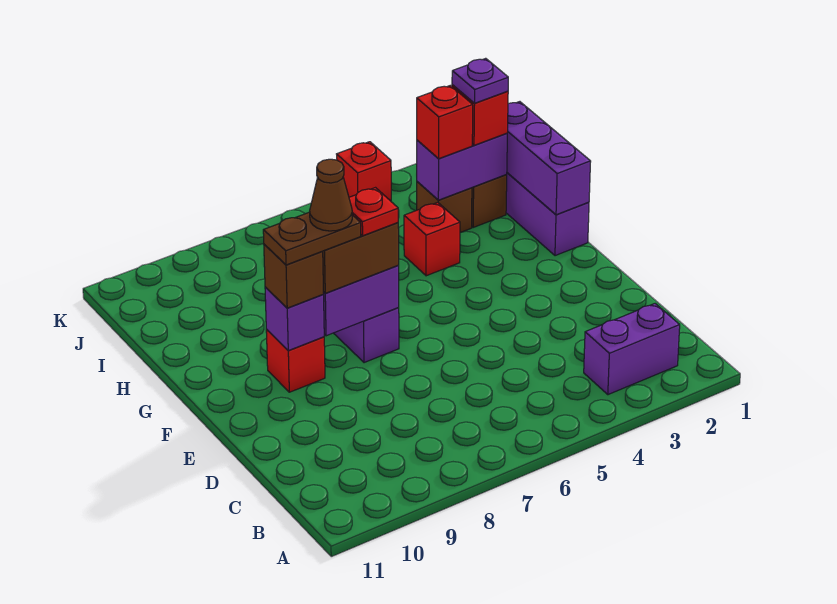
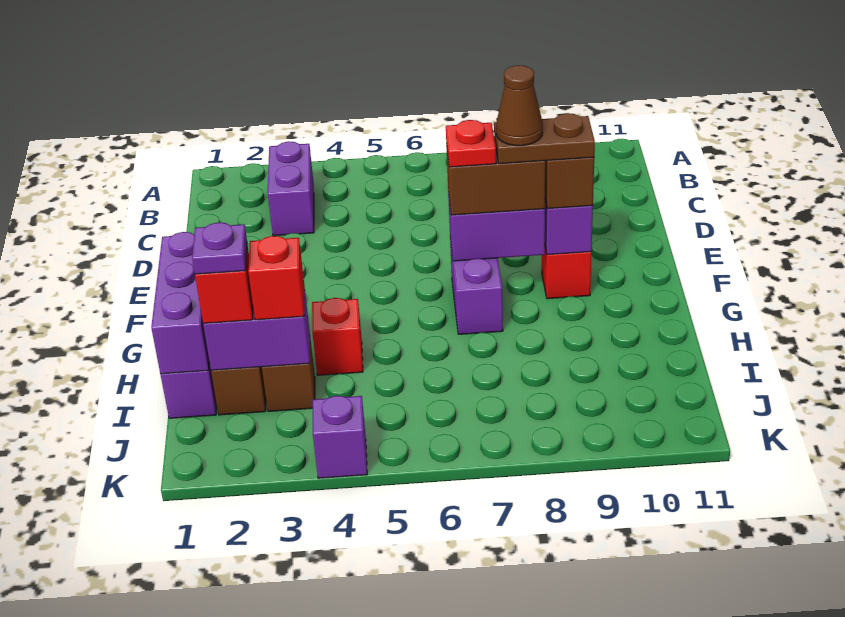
purple brick B2:B3 level 1 -> purple brick B3:C3 level 1
red brick K4 level 1 -> purple brick K4 level 1

